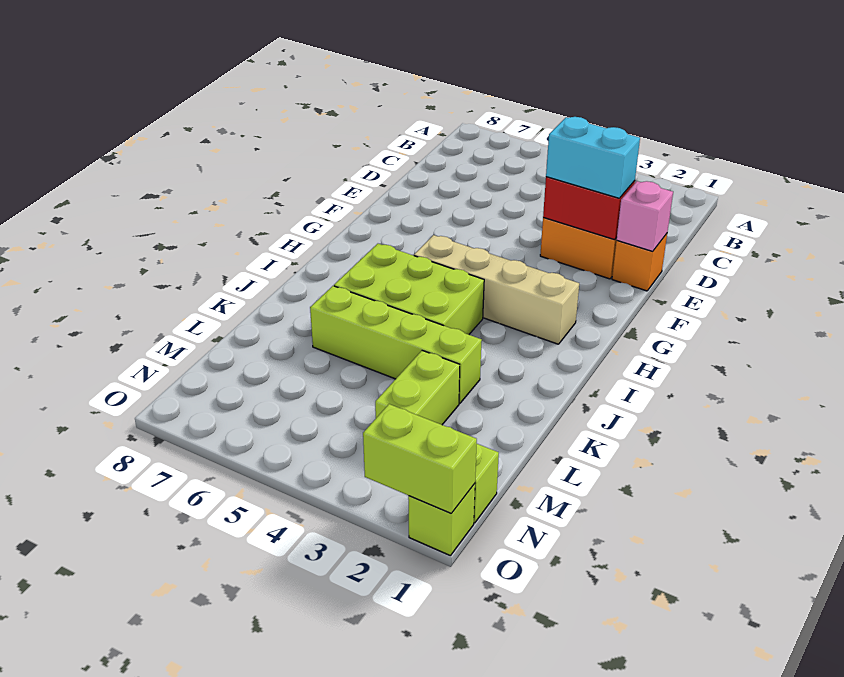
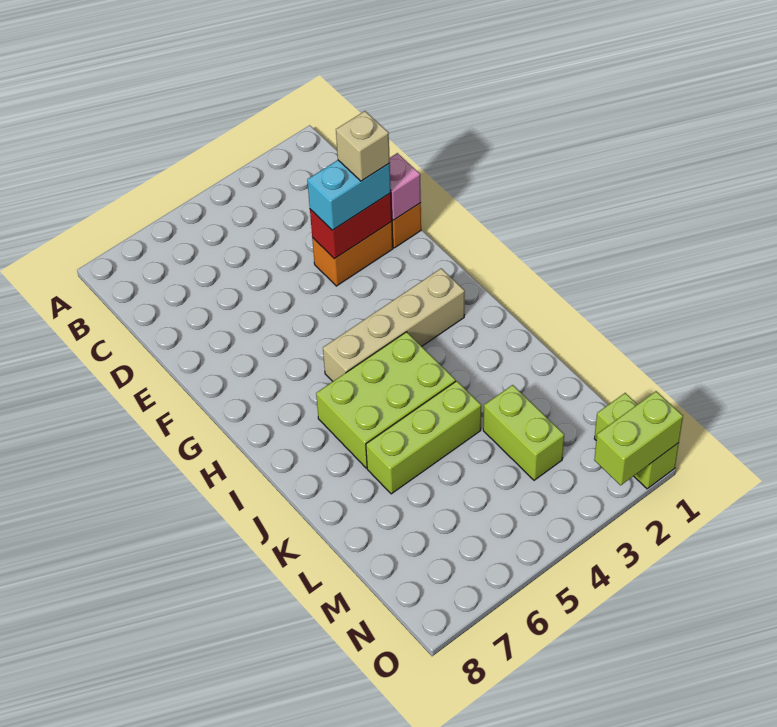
none -> tan brick E2 level 4
lime brick K3:K6 level 1 -> lime brick K4:K6 level 1

